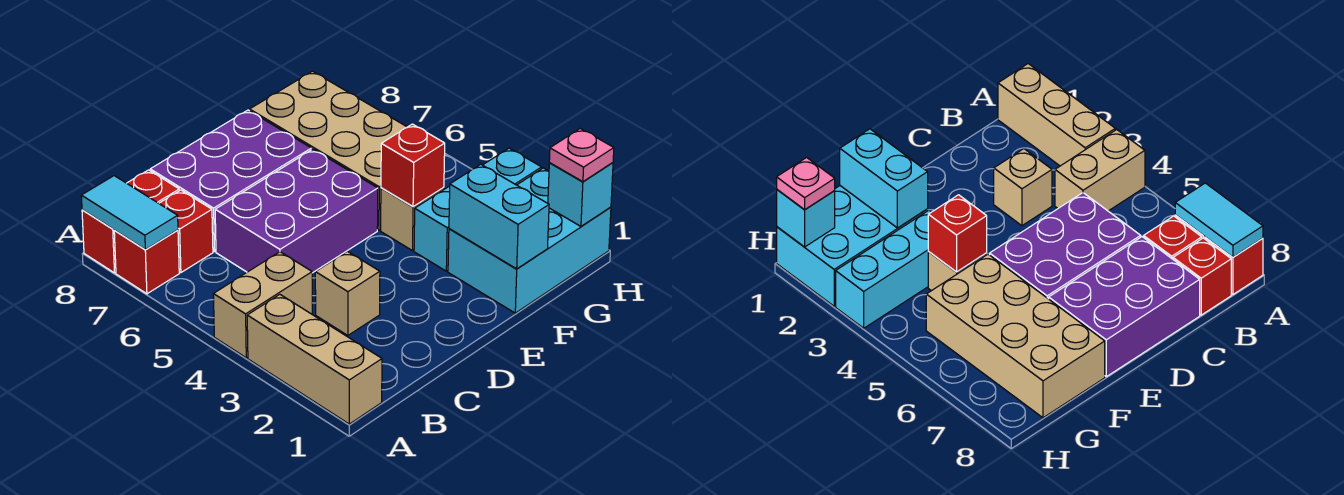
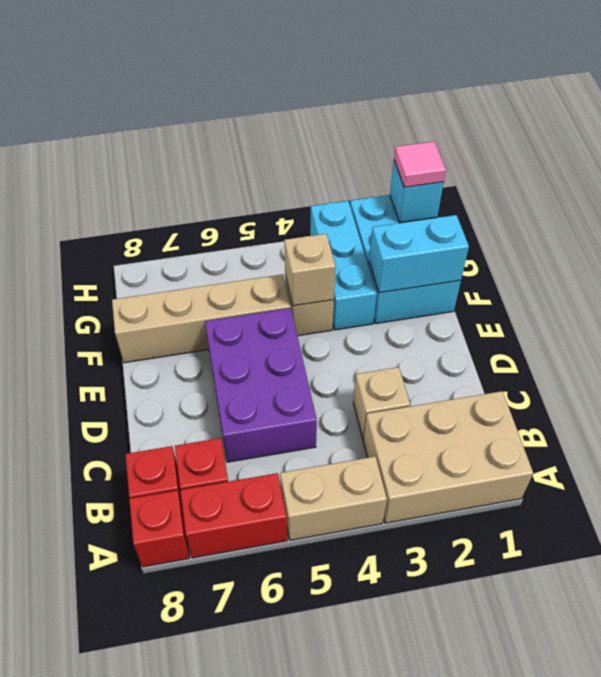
tan brick A1:A3 level 1 -> tan brick A1:B3 level 1
tan brick A4:B4 level 1 -> tan brick A4:A5 level 1
red brick A7 level 1 -> red brick A6:A7 level 1
cyan tile A7:A8 level 2 -> none
purple brick C7:E8 level 1 -> none
red brick F4 level 2 -> tan brick F4 level 2
tan brick F5:G8 level 1 -> tan brick F5:F8 level 1
pink plate H1 level 3 -> pink tile H1 level 3

